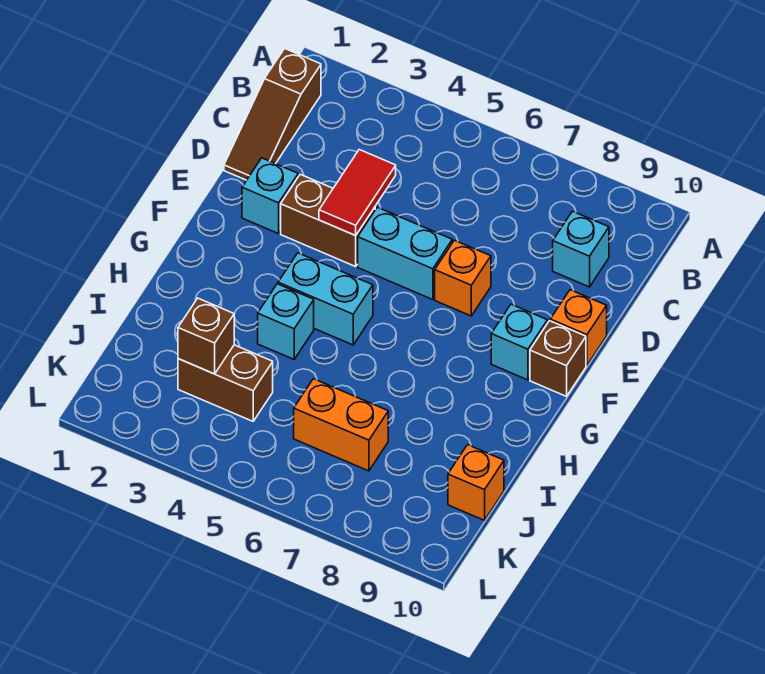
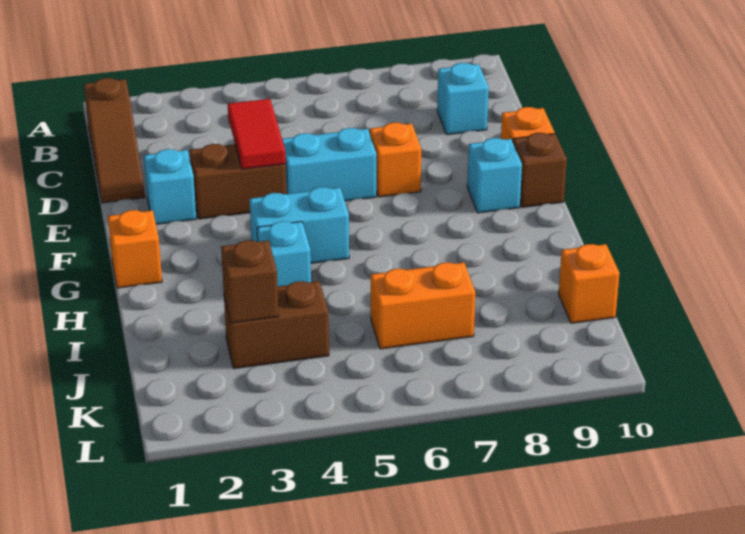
none -> orange brick G1 level 1

